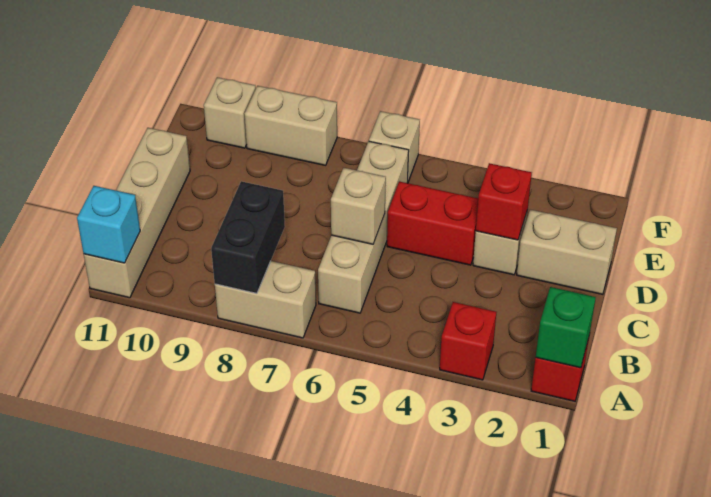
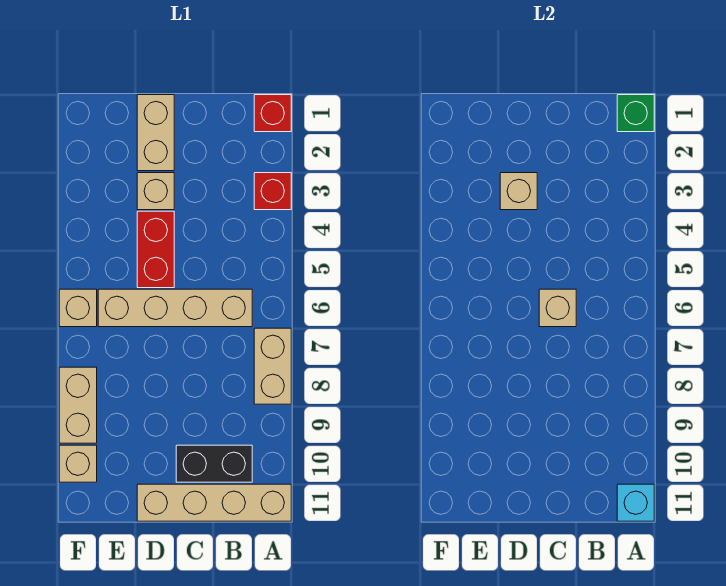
black brick A8:B8 level 2 -> black brick B10:C10 level 1
red brick D3 level 2 -> tan brick D3 level 2

